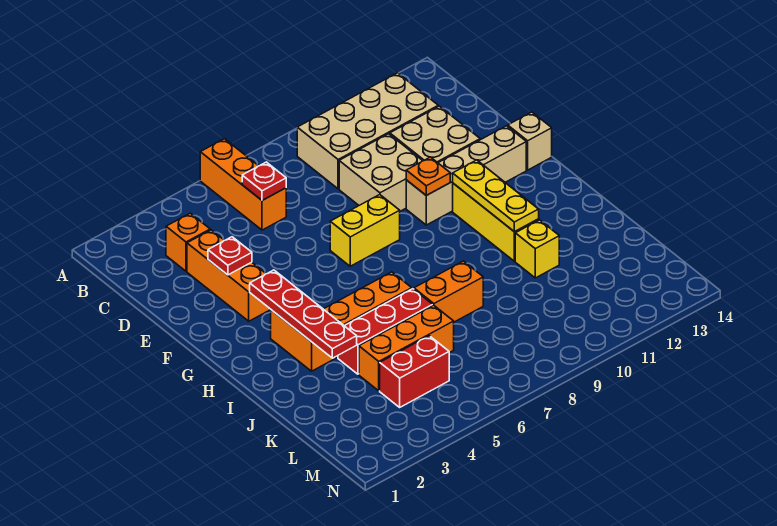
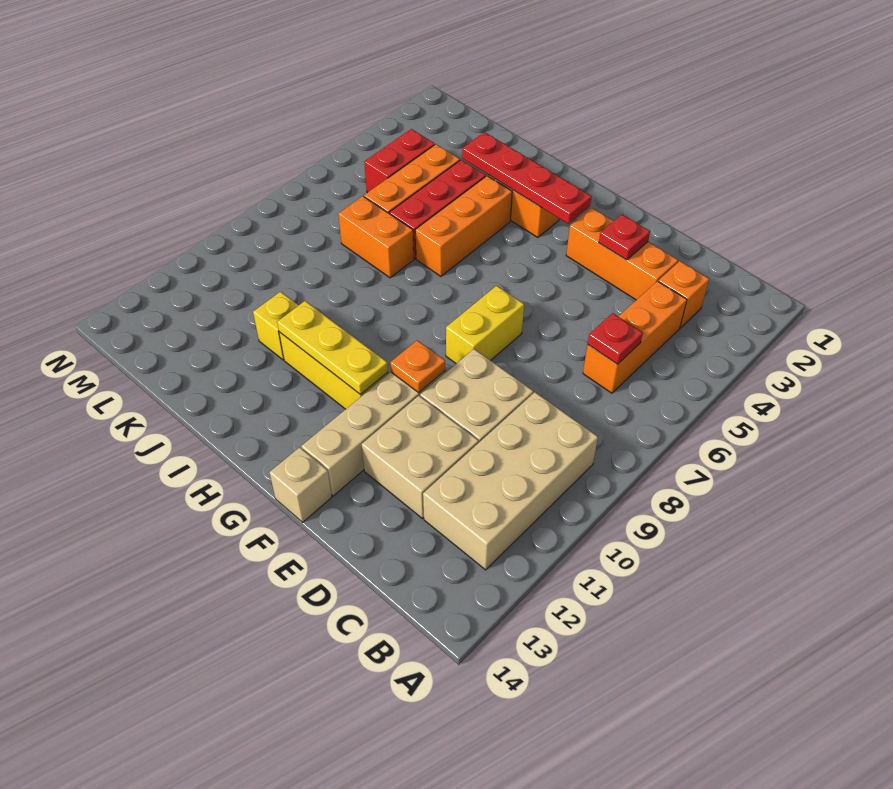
orange brick A6:C6 level 1 -> orange brick C4:C6 level 1
orange brick J7:J8 level 1 -> orange brick J7:K7 level 1

